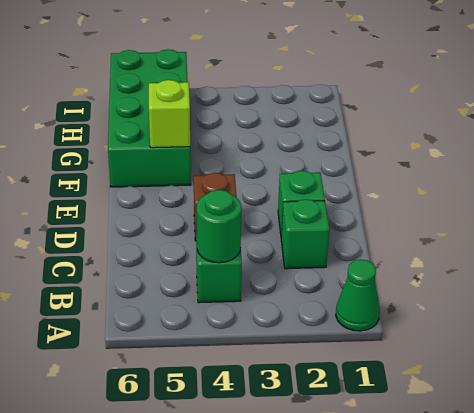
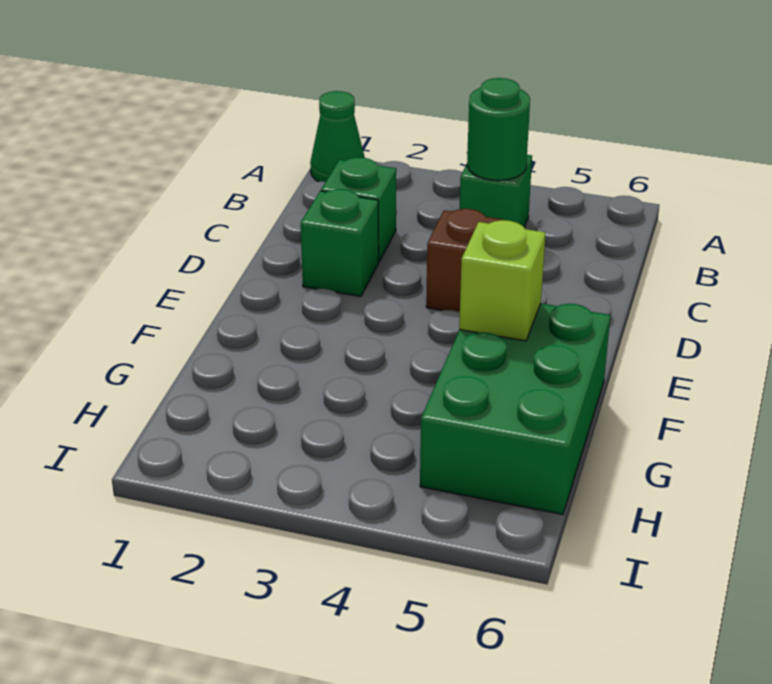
green brick F5:I6 level 1 -> green brick F5:H6 level 1

